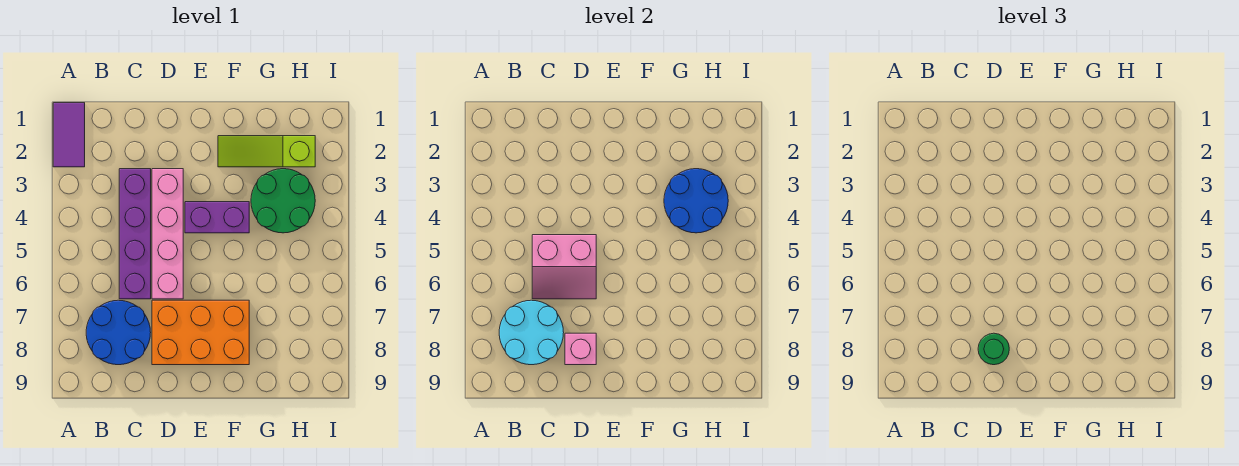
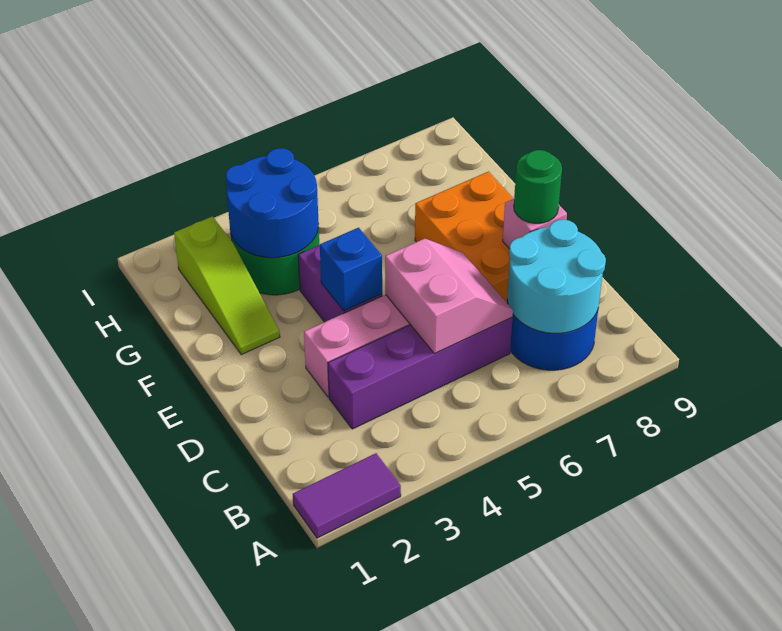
none -> blue brick E4 level 2

